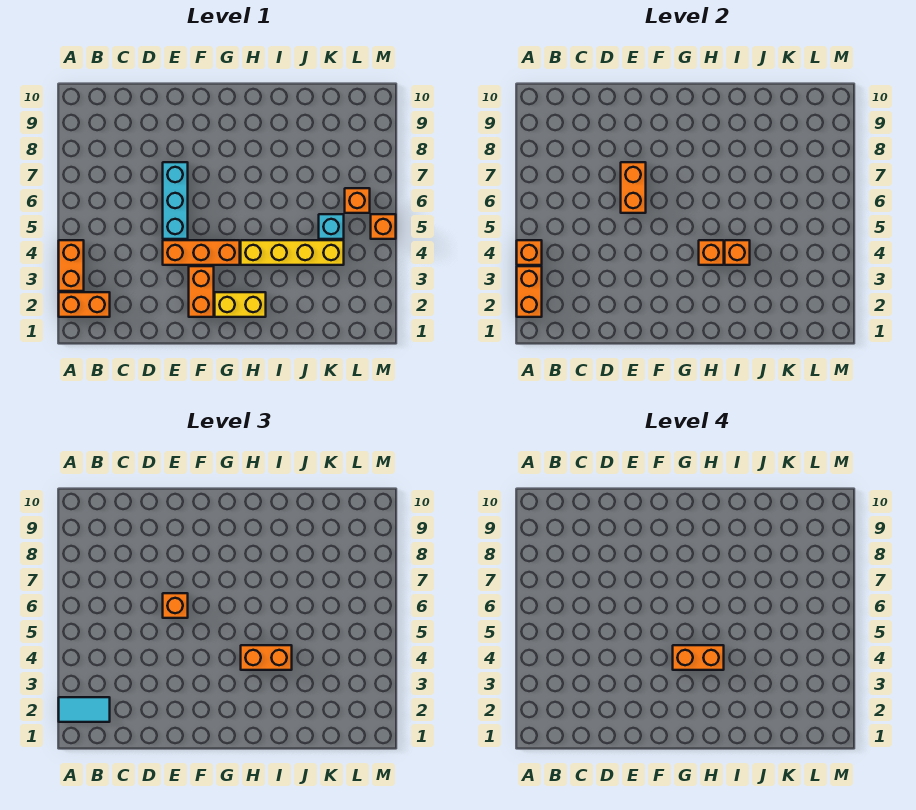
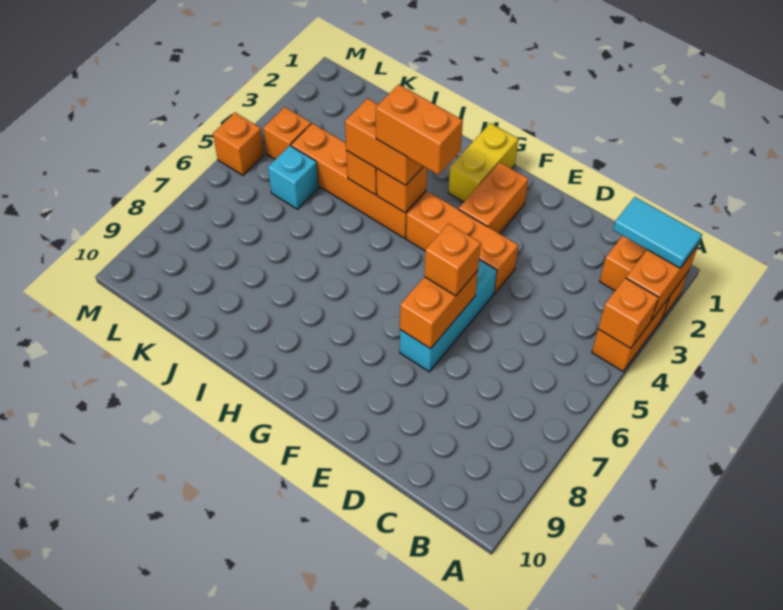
yellow brick G2:H2 level 1 -> yellow brick G1:G2 level 1
yellow brick H4:K4 level 1 -> orange brick H4:K4 level 1
orange brick L6 level 1 -> orange brick L4 level 1

